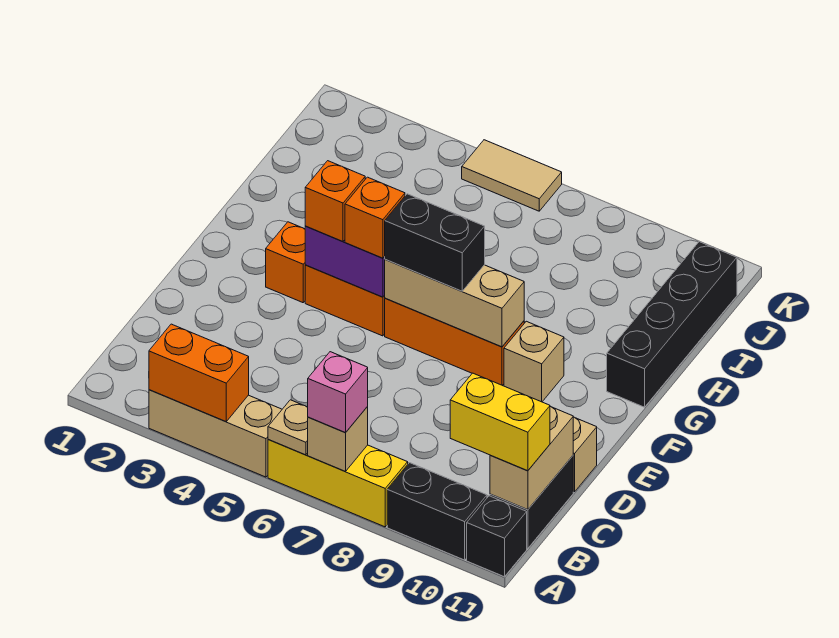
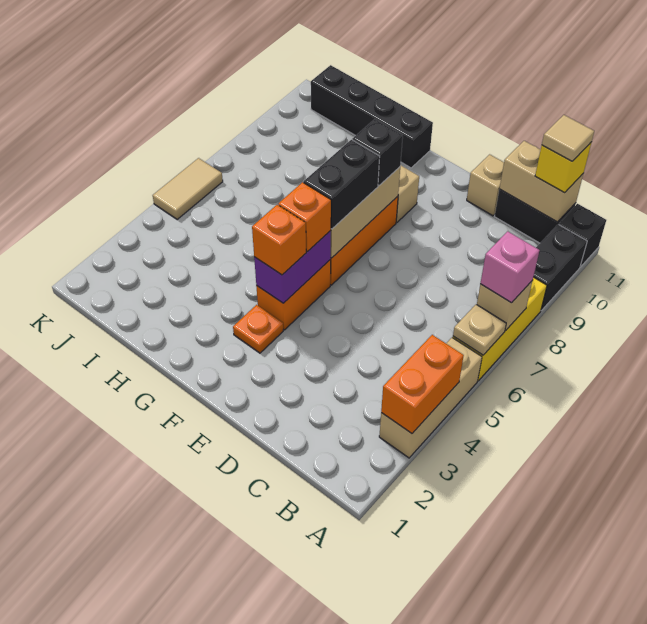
yellow brick B10:B11 level 3 -> yellow brick B11 level 3
none -> tan tile B11 level 4
orange brick F3 level 1 -> orange plate F3 level 1
none -> black brick F8 level 3

